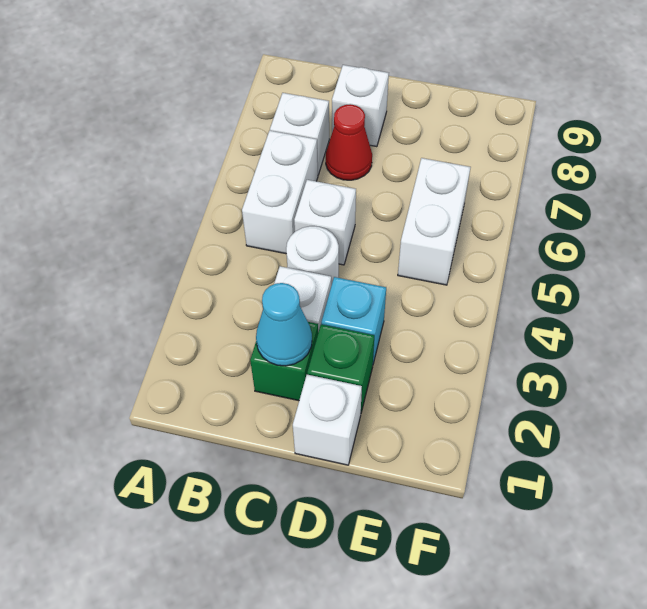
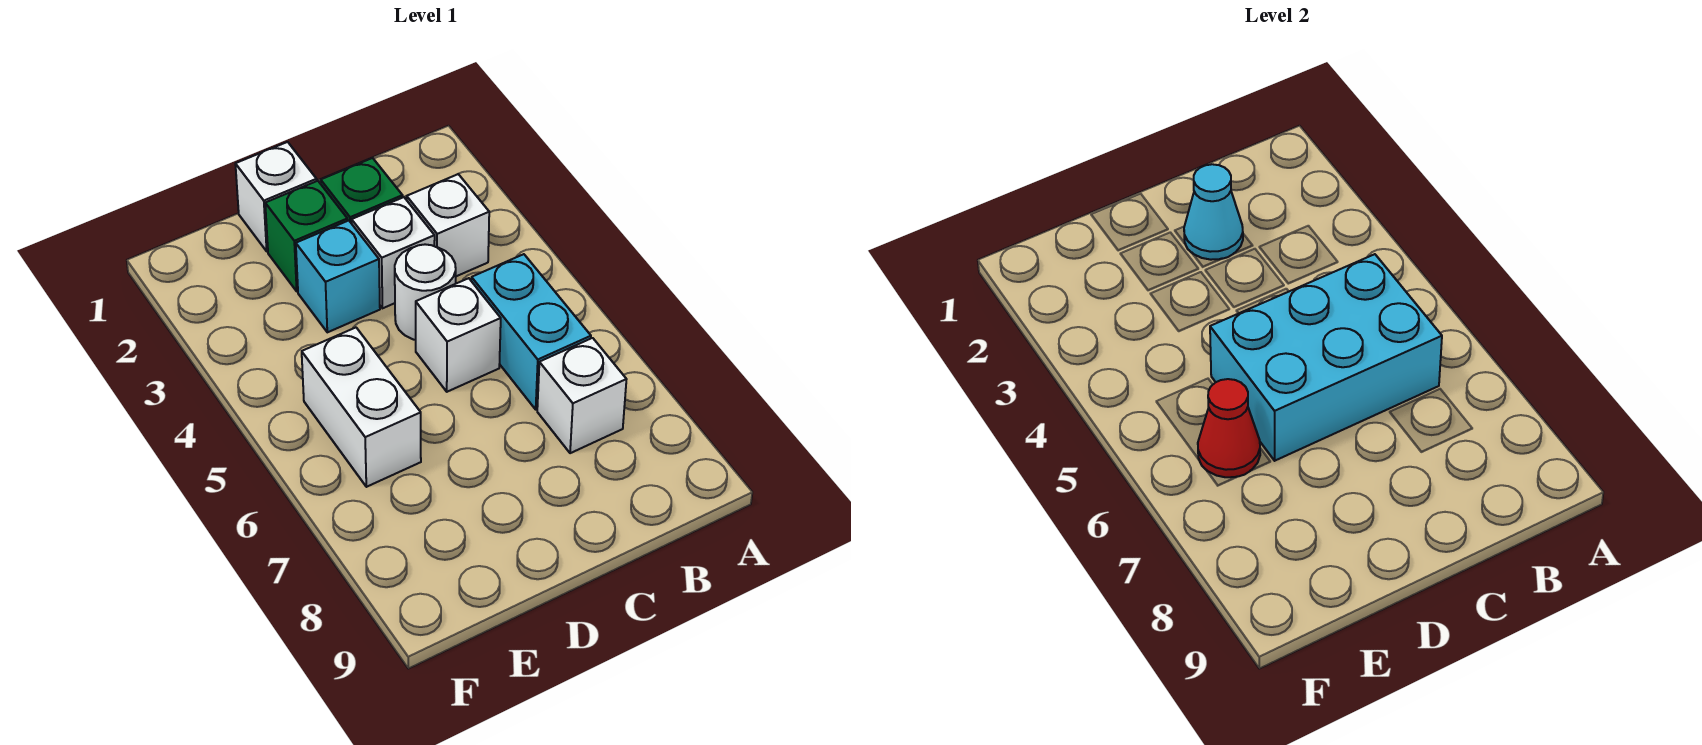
white brick B5:B6 level 1 -> cyan brick B5:B6 level 1
none -> cyan brick B5:D6 level 2
red cone C7 level 1 -> red cone E6 level 2
white brick C8 level 1 -> white brick B3 level 1

